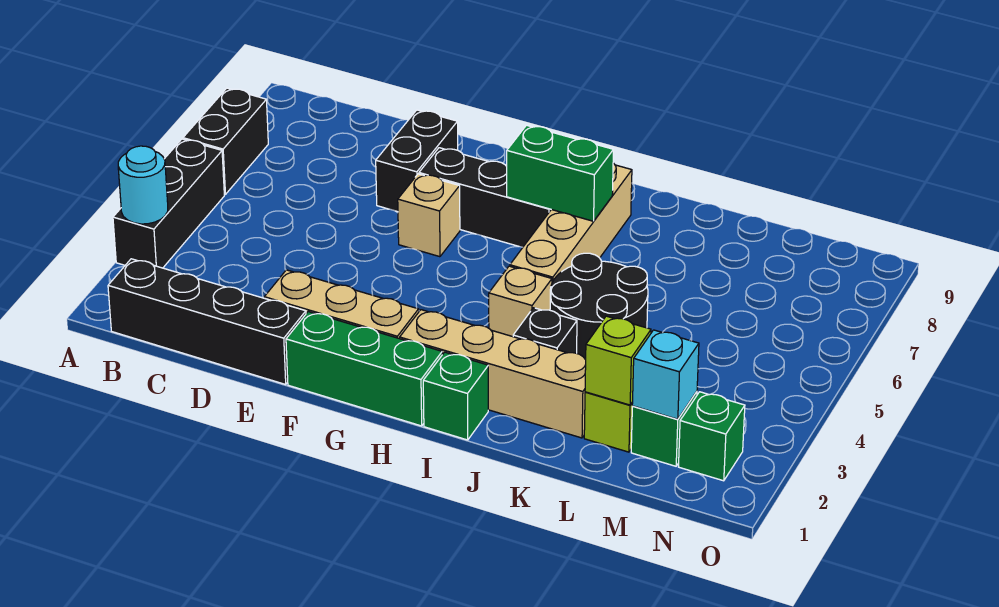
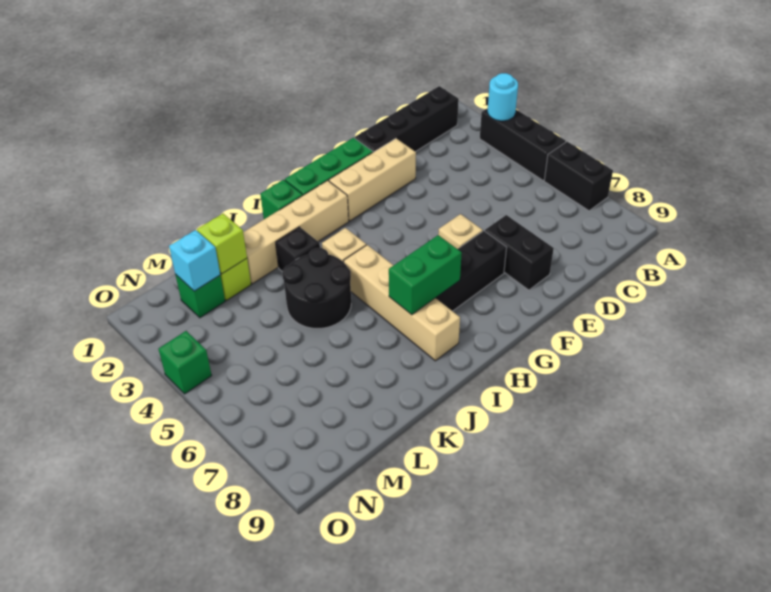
green brick N2 level 1 -> green brick O4 level 1

